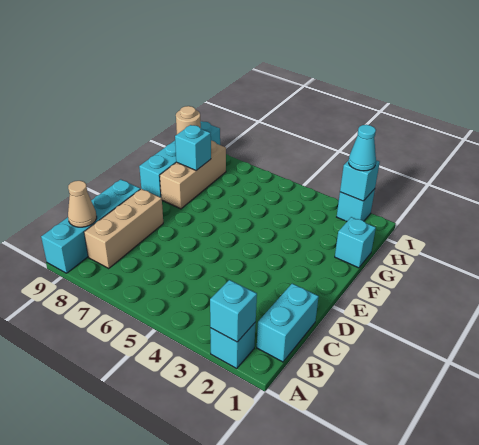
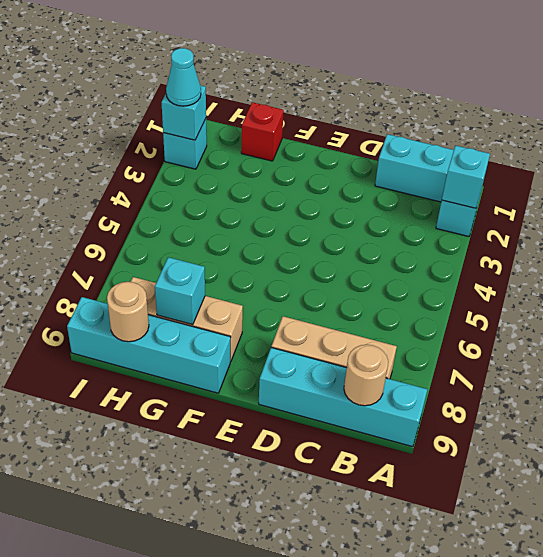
tan cone B9 level 2 -> tan round brick B9 level 2
cyan brick G1 level 1 -> red brick G1 level 1

